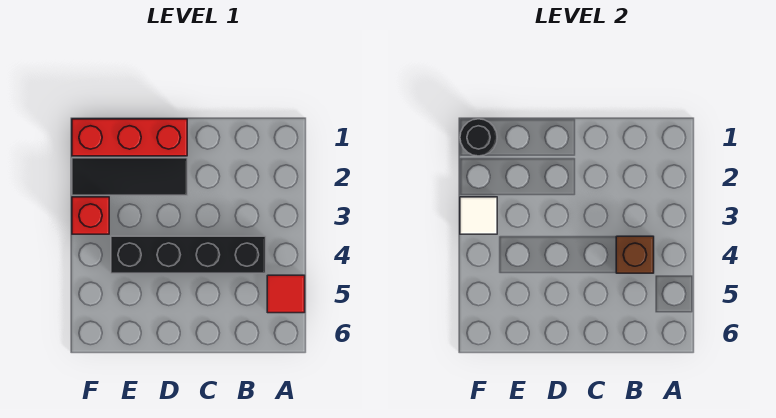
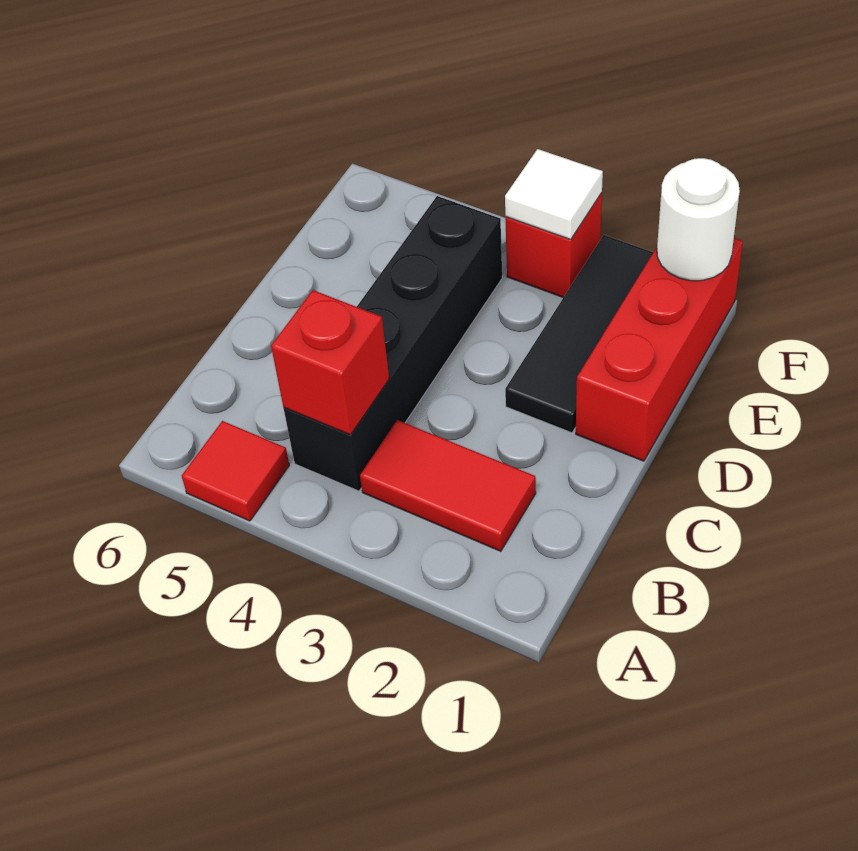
none -> red tile B2:B3 level 1
brown brick B4 level 2 -> red brick B4 level 2
black round brick F1 level 2 -> white round brick F1 level 2

